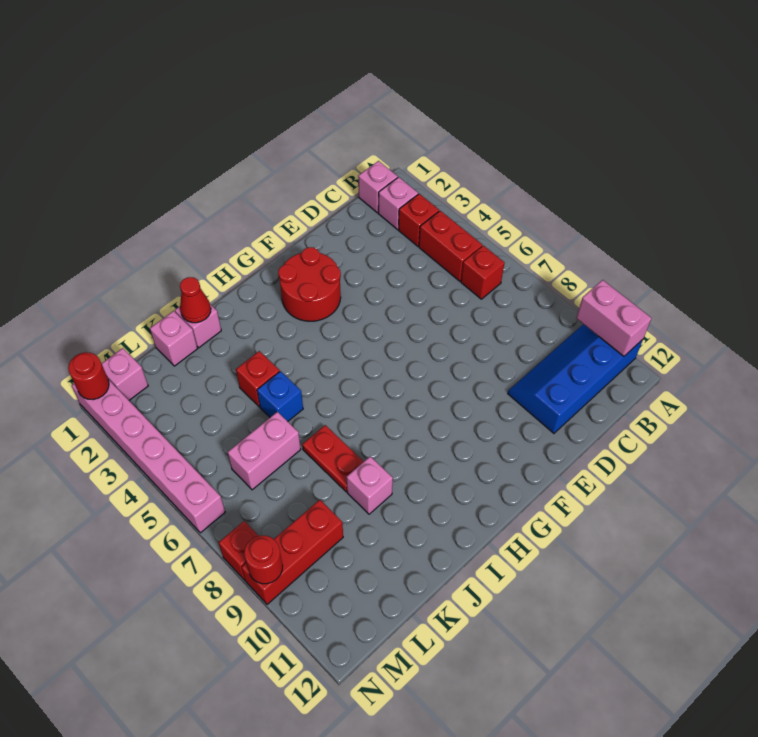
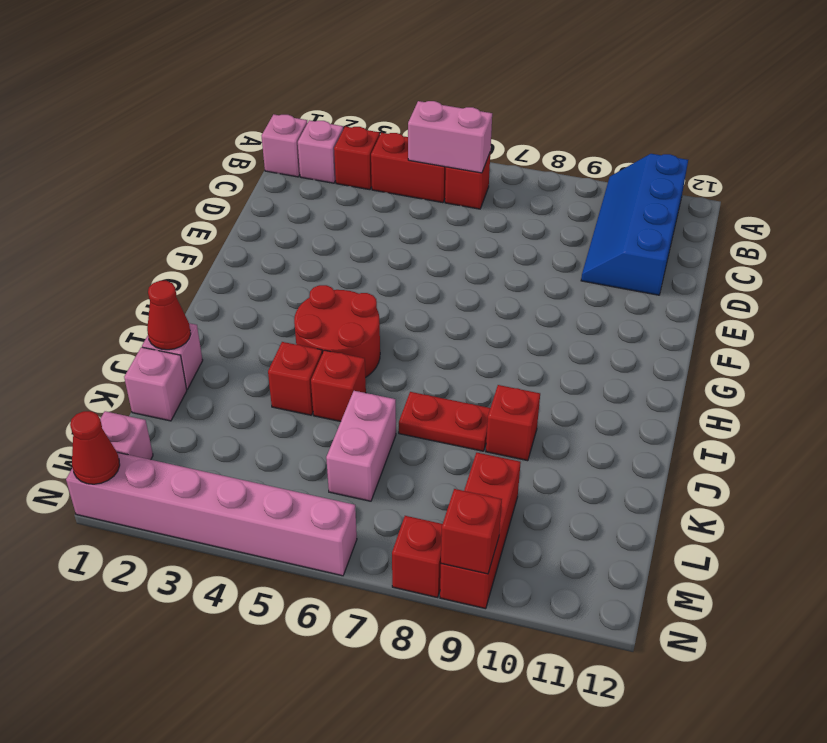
pink brick A10:A11 level 2 -> pink brick B5:B6 level 2
red round brick F2:G3 level 1 -> red round brick H4:I5 level 1
blue brick J5 level 1 -> red brick J5 level 1
pink brick J9 level 1 -> red brick J9 level 1
red round brick N1 level 2 -> red cone N1 level 2
red round brick N9 level 2 -> red brick N9 level 2

